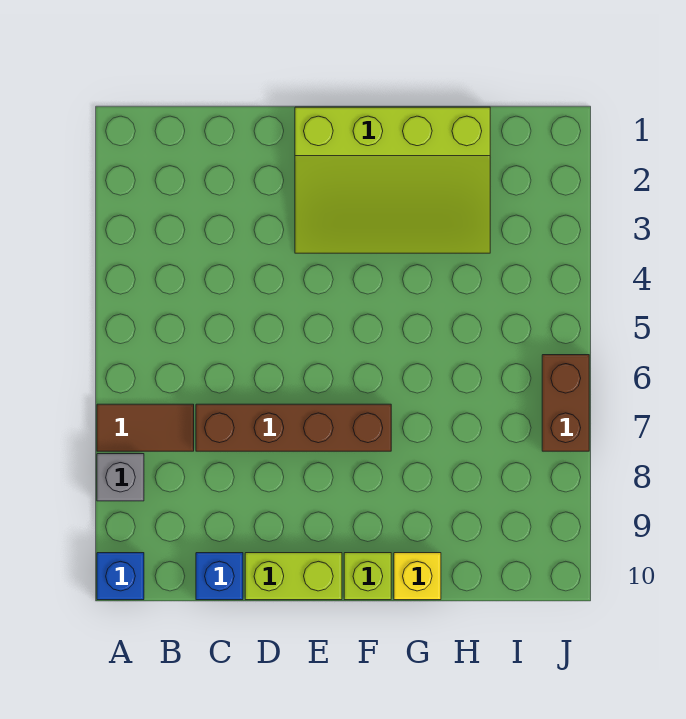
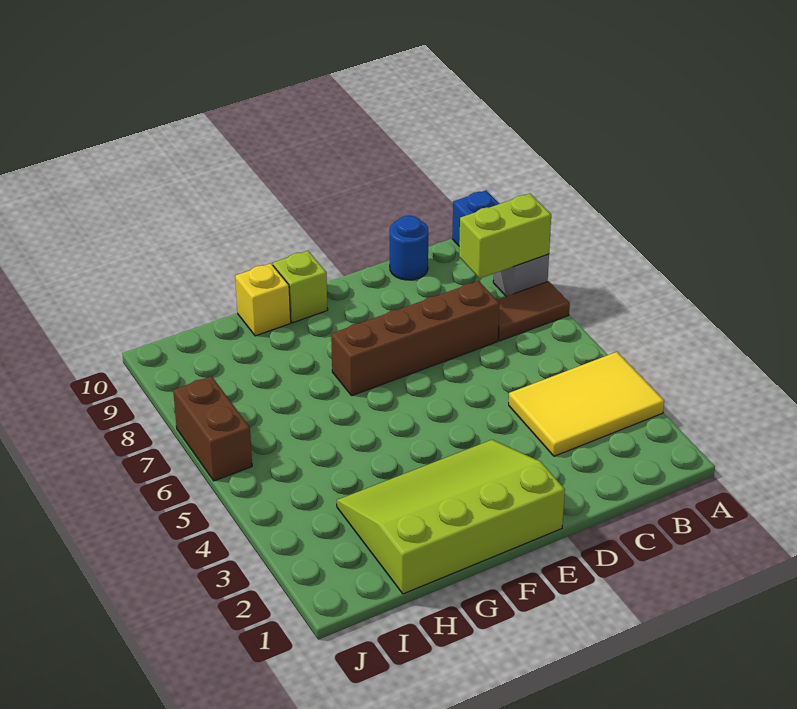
none -> yellow tile A3:C4 level 1
blue brick C10 level 1 -> blue round brick C10 level 1
lime brick D10:E10 level 1 -> lime brick A8:B8 level 2

